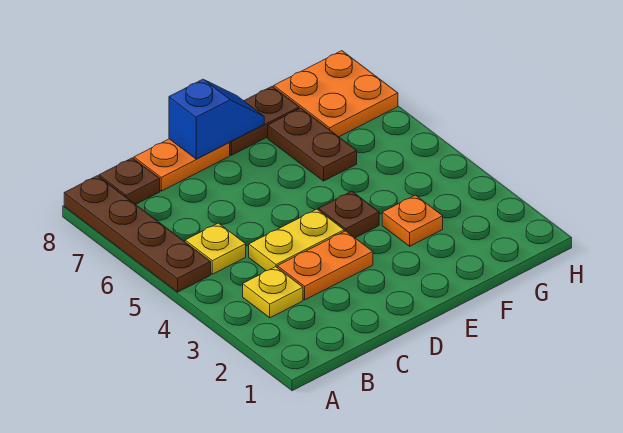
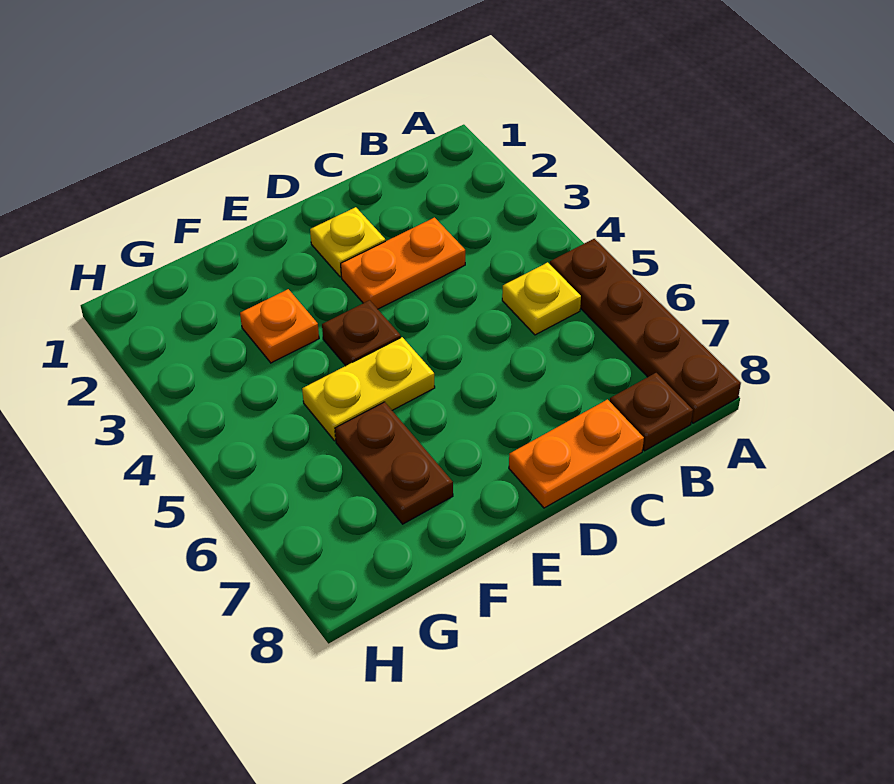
yellow plate B3 level 1 -> yellow plate D2 level 1
yellow plate C4:D4 level 1 -> yellow plate E5:F5 level 1
blue slope D8:E8 level 2 top D -> none
brown plate E8:F8 level 1 -> none
orange plate G7:H8 level 1 -> none

